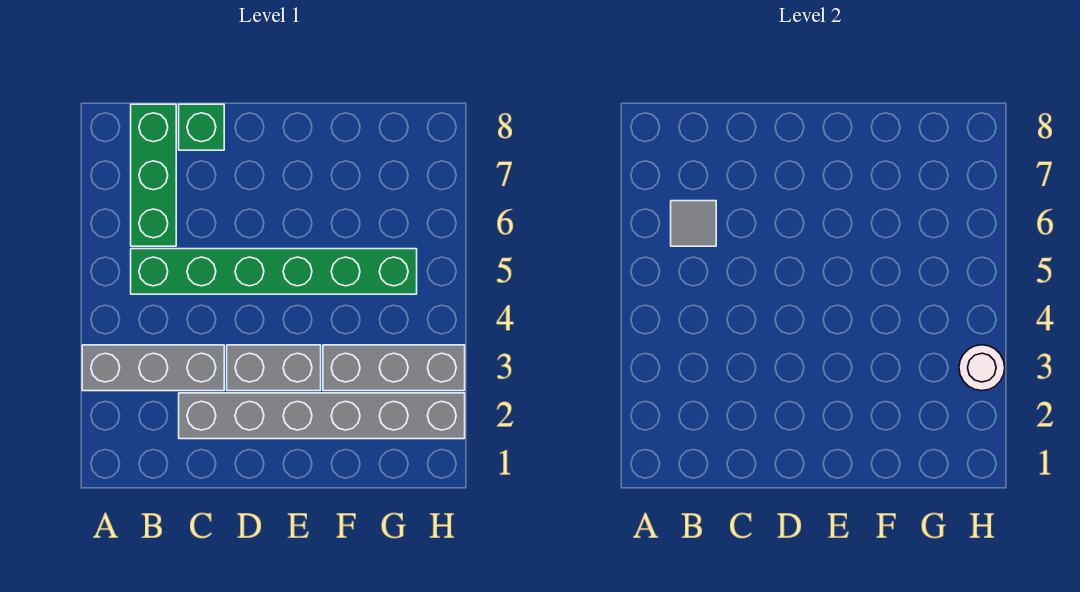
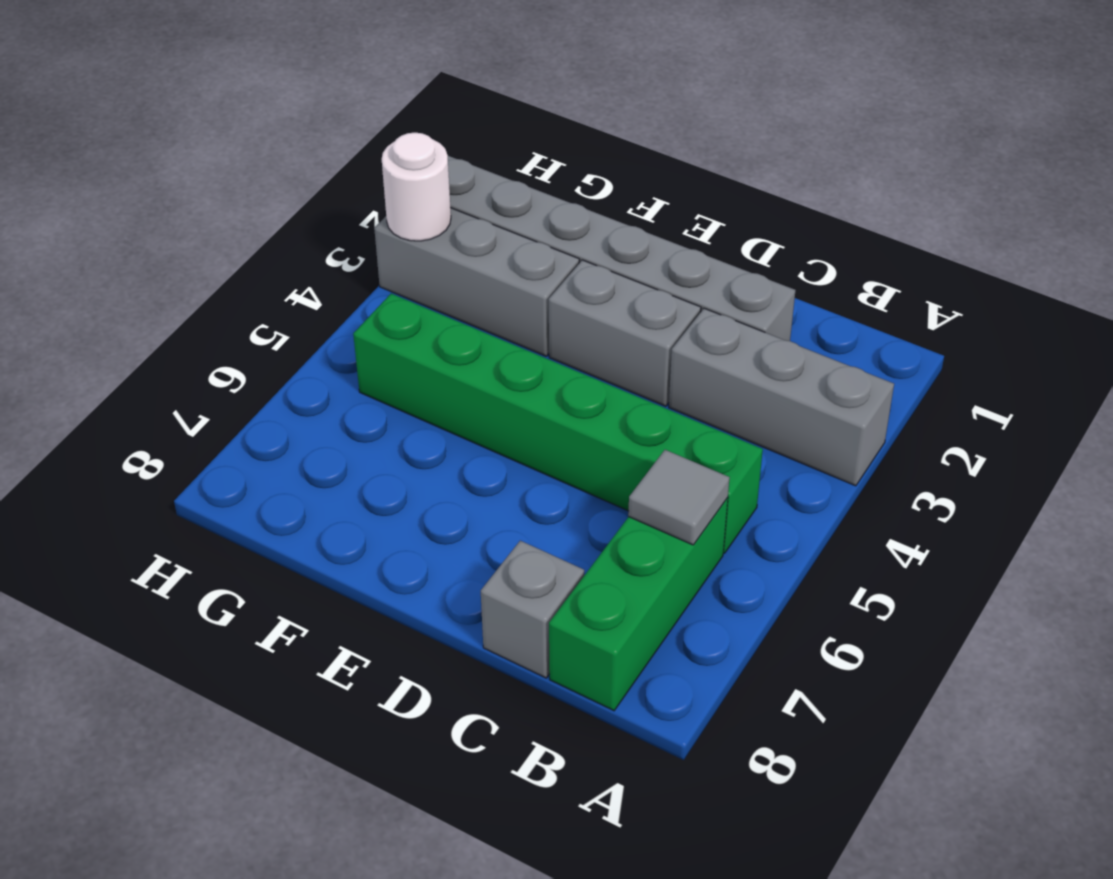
green brick C8 level 1 -> grey brick C8 level 1

